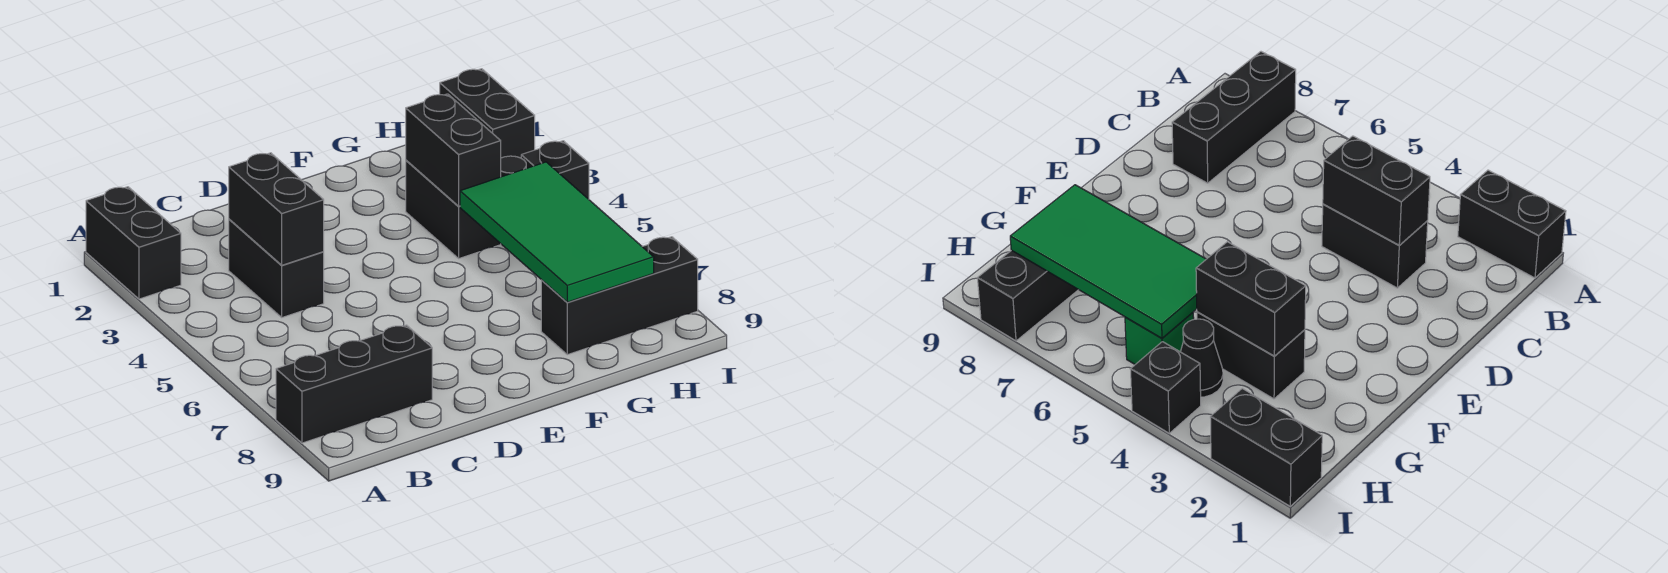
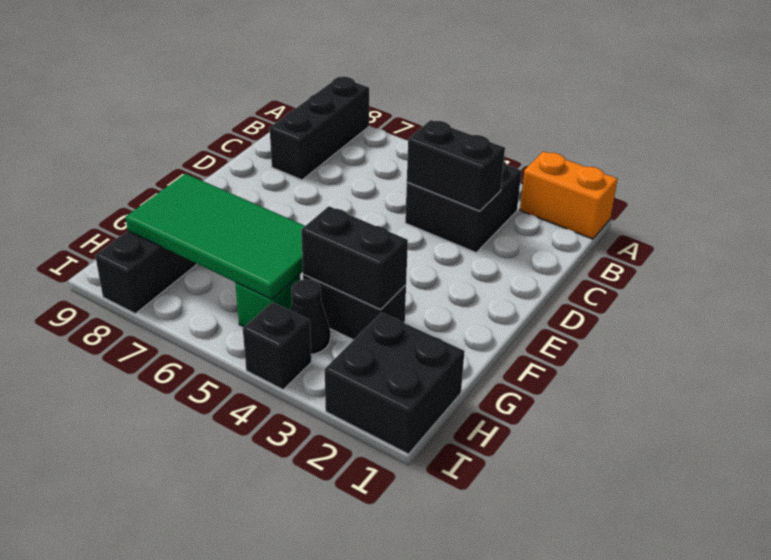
black brick A1:A2 level 1 -> orange brick A1:A2 level 1
black brick C3:C4 level 1 -> black brick B3:C4 level 1
black brick I1:I2 level 1 -> black brick H1:I2 level 1

